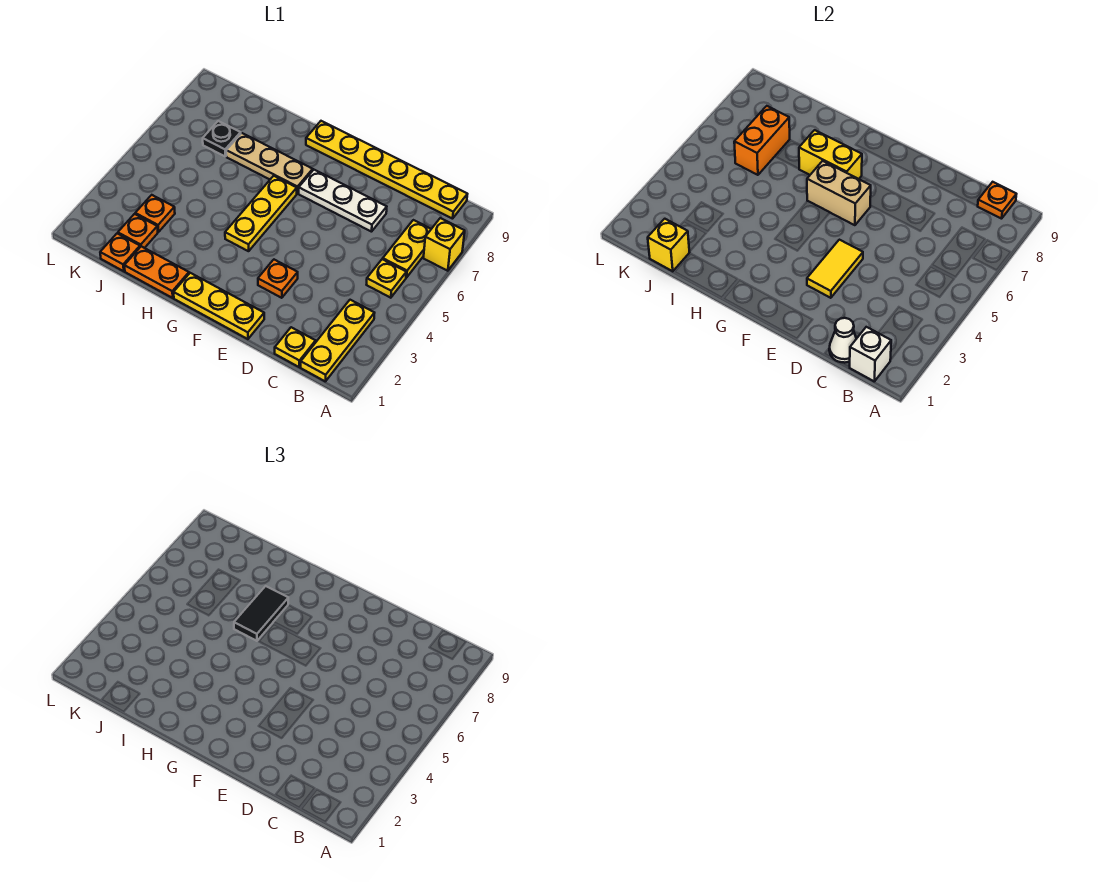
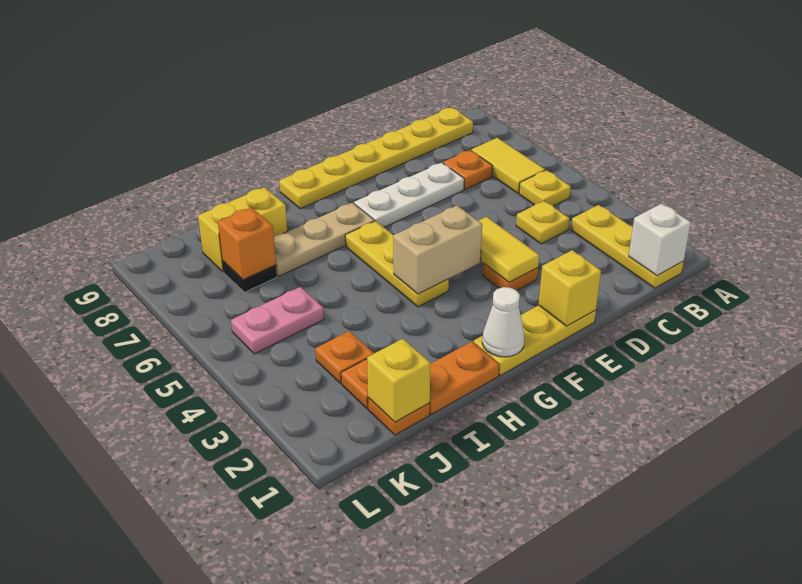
yellow brick A7 level 1 -> yellow brick E1 level 2
yellow plate B6:B7 level 1 -> yellow tile B6:B7 level 1
orange plate B9 level 2 -> orange plate C7 level 1
yellow plate C1 level 1 -> yellow plate C4 level 1
white cone C1 level 2 -> white cone G1 level 2
tan brick F6:G6 level 2 -> tan brick F4:G4 level 2
yellow brick G7:H7 level 2 -> yellow brick I8:J8 level 1
black tile H6:H7 level 3 -> none
none -> pink plate J5:K5 level 1
orange brick J6:J7 level 2 -> orange brick J7 level 2

